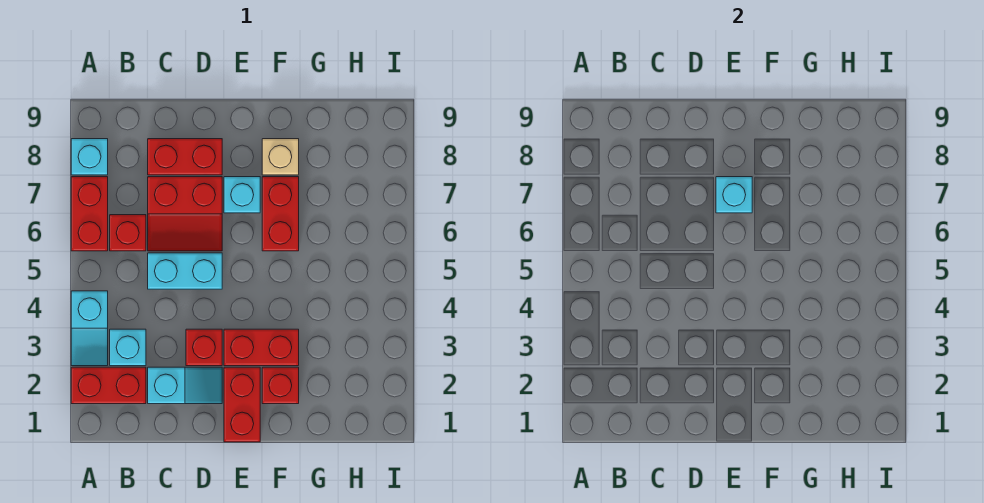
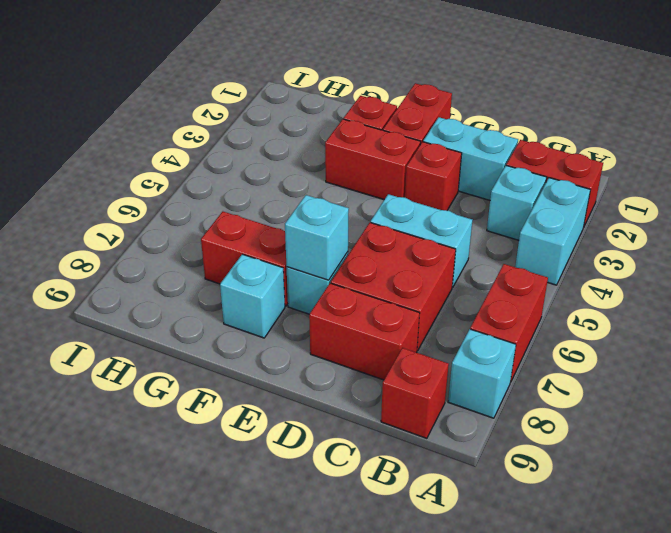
cyan slope A3:A4 level 1 top 4 -> cyan brick A3:A4 level 1
red brick B6 level 1 -> red brick B9 level 1
cyan slope C2:D2 level 1 top C -> cyan brick C2:D2 level 1
red slope C6:D7 level 1 top 7 -> red brick C6:D7 level 1
red brick F6:F7 level 1 -> red brick F7:G7 level 1
tan brick F8 level 1 -> cyan brick F8 level 1

